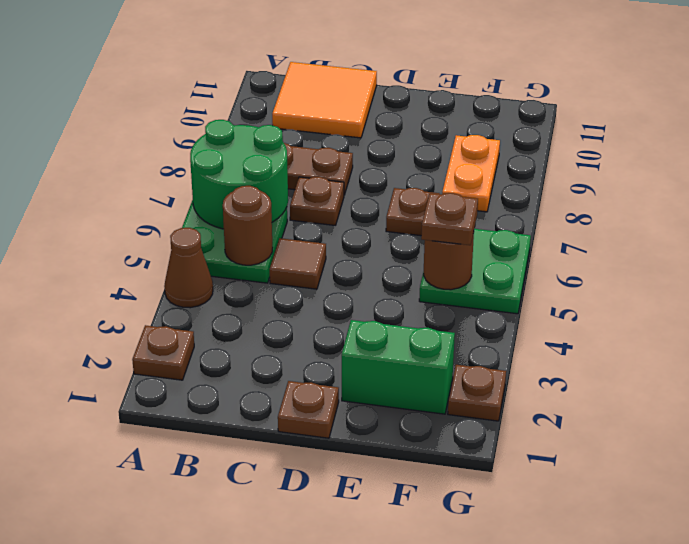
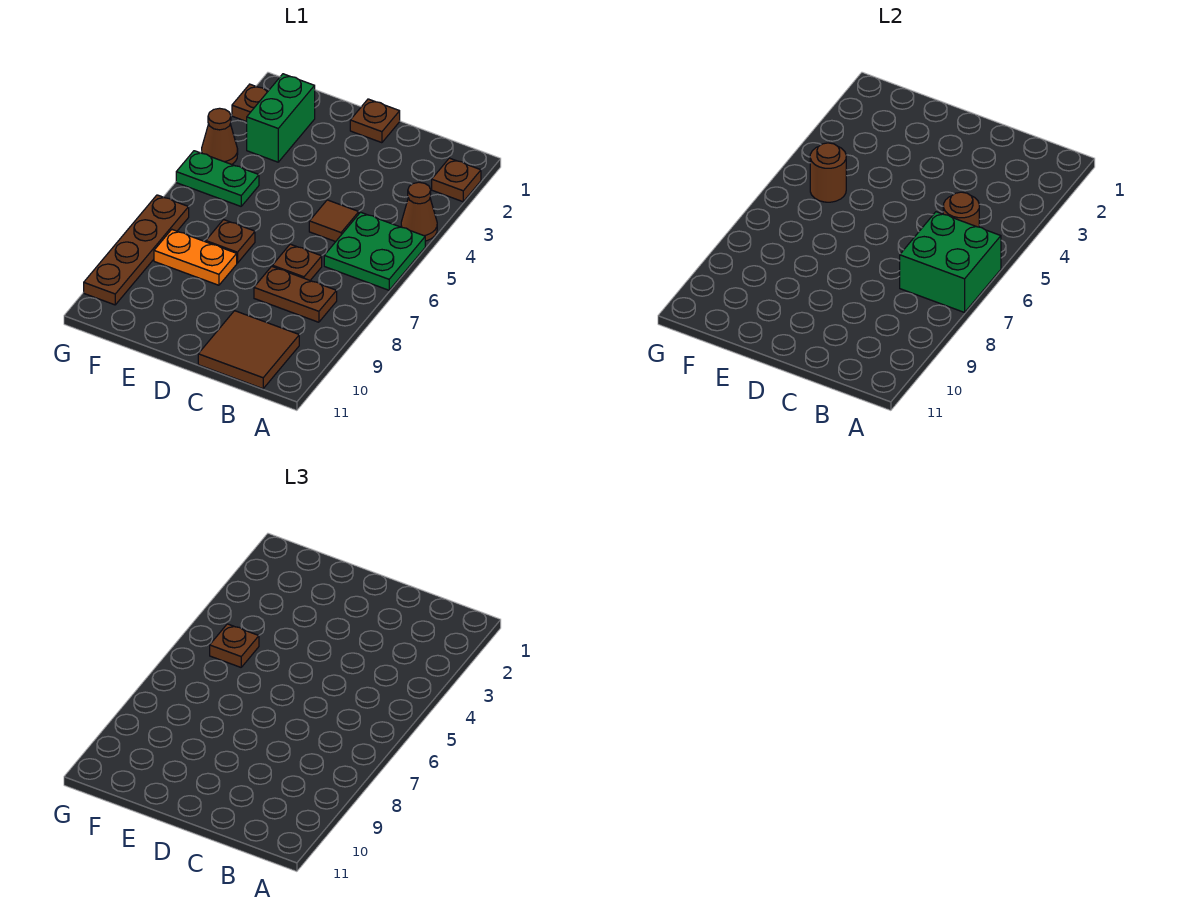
green round brick A6:B7 level 2 -> green brick A6:B7 level 2
orange tile B10:C11 level 1 -> brown tile B10:C11 level 1
green brick E2:F2 level 1 -> green brick F2:F3 level 1
green plate F5:G6 level 1 -> green plate F5:G5 level 1
orange plate F8:F9 level 1 -> orange plate E8:F8 level 1
none -> brown cone G4 level 1
none -> brown plate G7:G10 level 1

